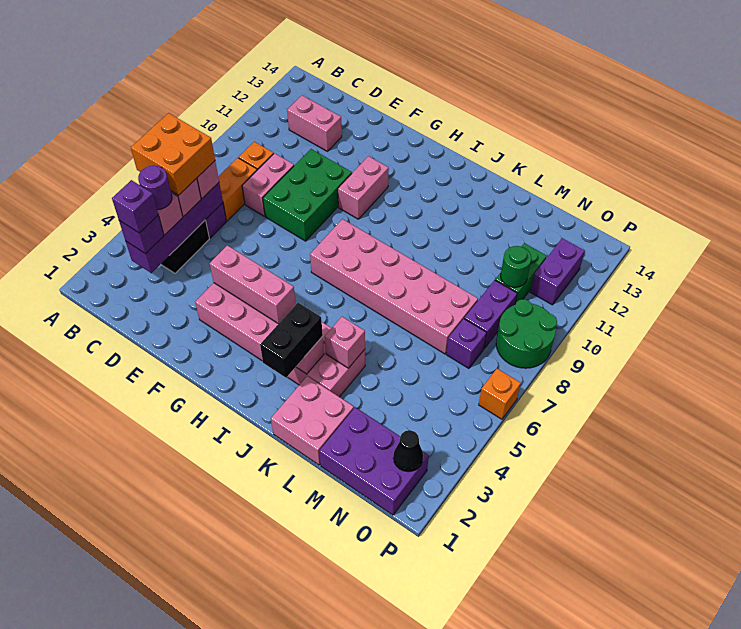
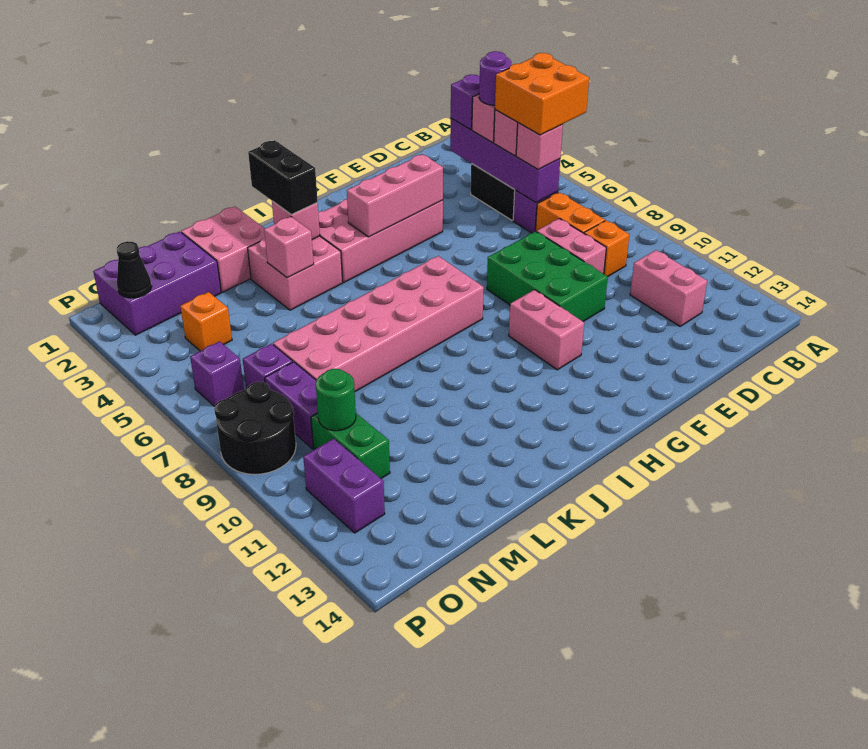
purple brick C3 level 4 -> purple brick O6 level 1
pink brick C12:D12 level 1 -> pink brick C11:C12 level 1
green round brick O8:P9 level 1 -> black round brick O8:P9 level 1
orange brick P6 level 1 -> orange brick N4 level 1

